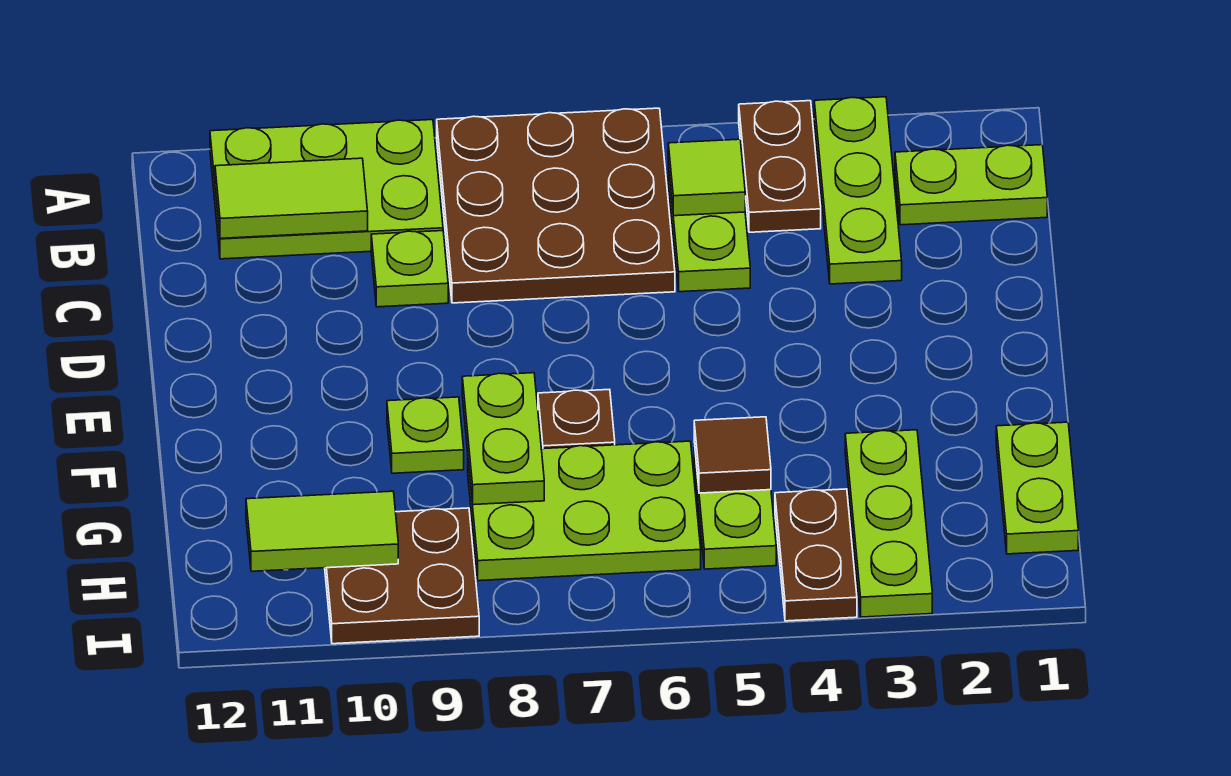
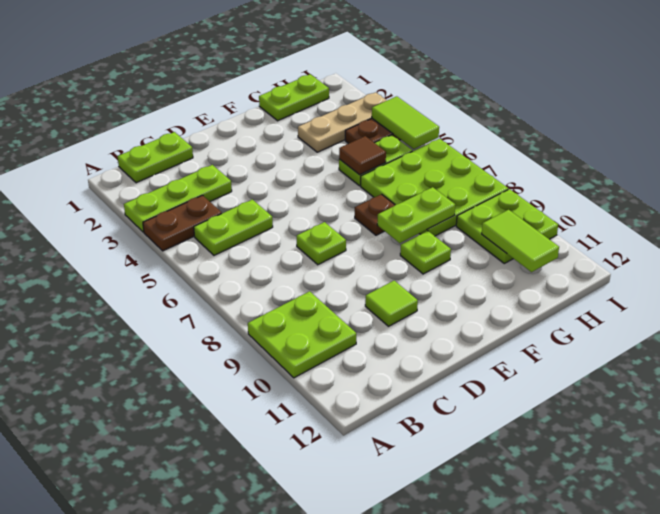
brown plate A6:C8 level 1 -> none
lime plate A9:B11 level 1 -> lime plate A9:B10 level 1
lime plate B1:B2 level 1 -> lime plate B1:C1 level 1
lime tile B5 level 2 -> lime tile D10 level 1
lime tile B10:B11 level 2 -> lime tile I4:I5 level 2
lime plate C9 level 1 -> lime plate D7 level 1
lime plate G3:I3 level 1 -> tan plate G3:I3 level 1
lime plate G6:H8 level 1 -> lime plate G6:I8 level 1
brown plate H9:I10 level 1 -> lime plate H9:I10 level 1

